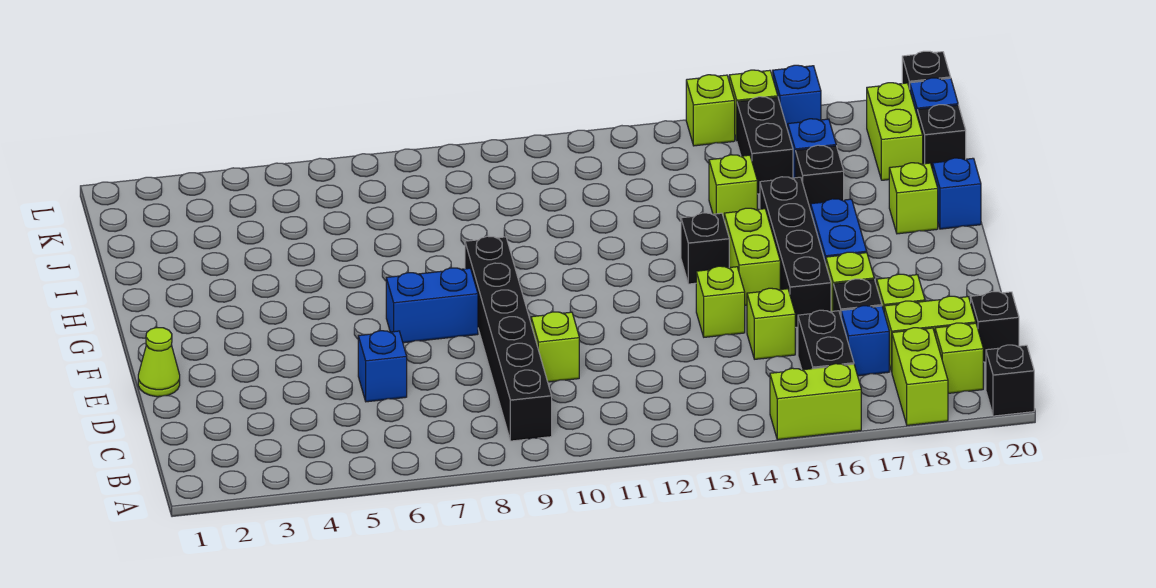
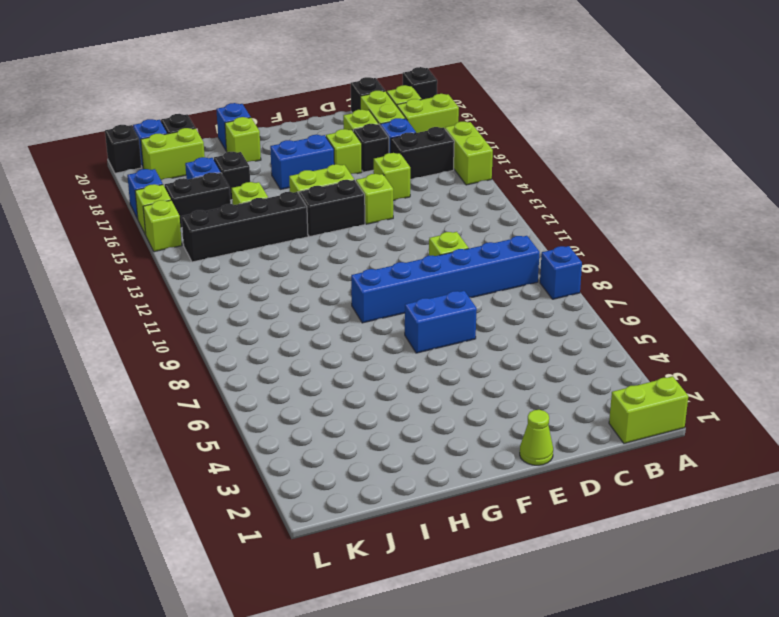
none -> lime brick A1:B1 level 1
black brick B9:G9 level 1 -> blue brick B9:G9 level 1
blue brick D6 level 1 -> blue brick A8 level 1
black brick E16:H16 level 1 -> black brick H14:K14 level 1
blue brick F7:F8 level 1 -> blue brick E7:F7 level 1
black brick G14 level 1 -> black brick F14:G14 level 1

